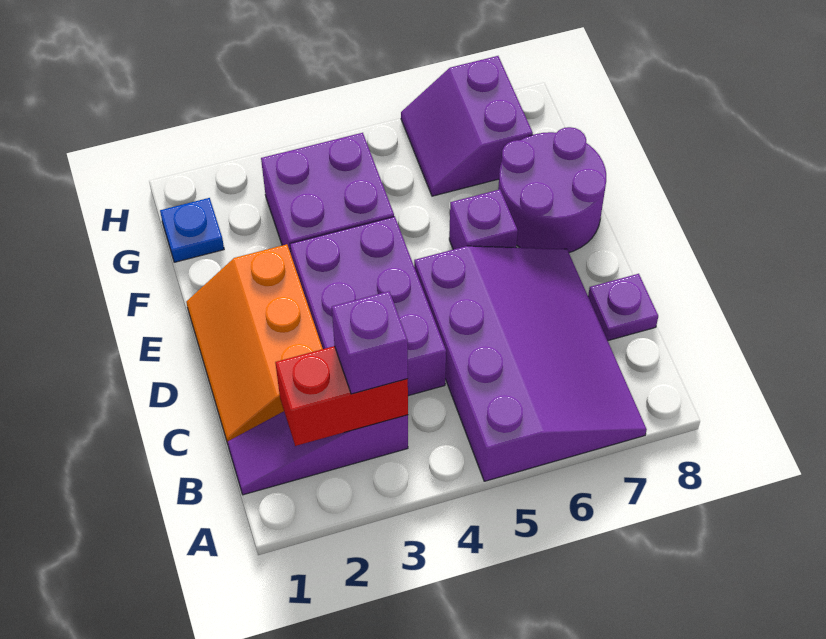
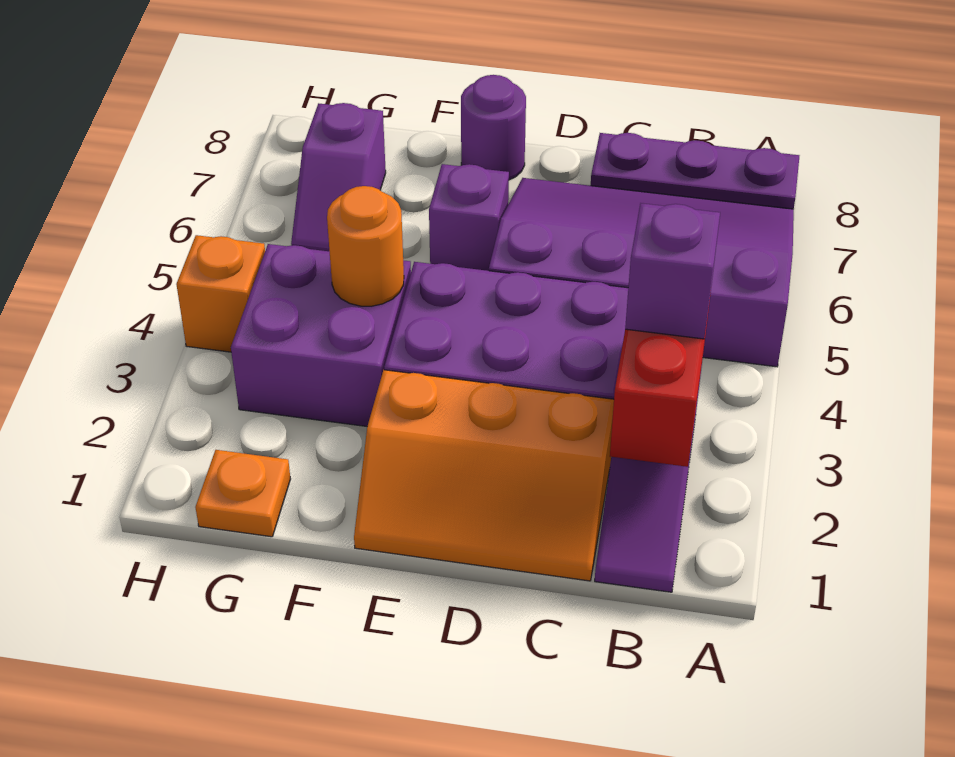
purple plate C8 level 1 -> purple plate A8:C8 level 1
purple round brick E7:F8 level 1 -> purple round brick E8 level 1
none -> orange round brick F4 level 2
blue plate G1 level 1 -> orange plate G1 level 1
purple slope G6:H7 level 1 top 7 -> purple slope G6:G7 level 1 top 7
none -> orange brick H4 level 1

